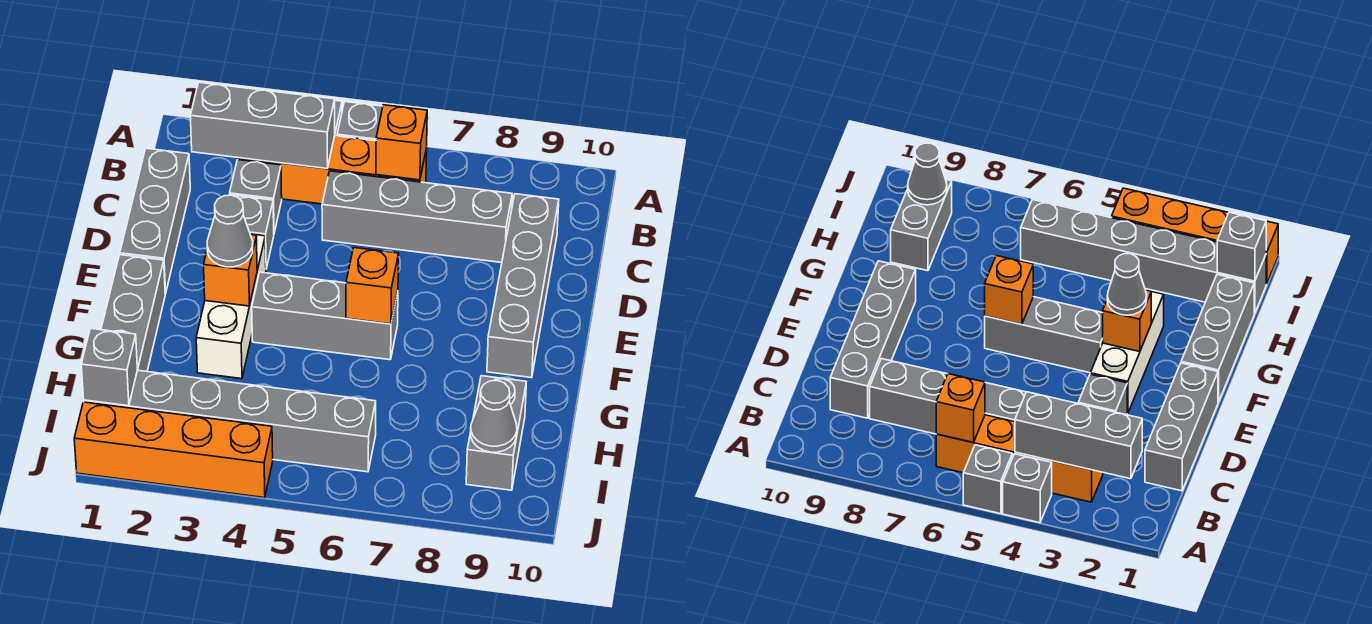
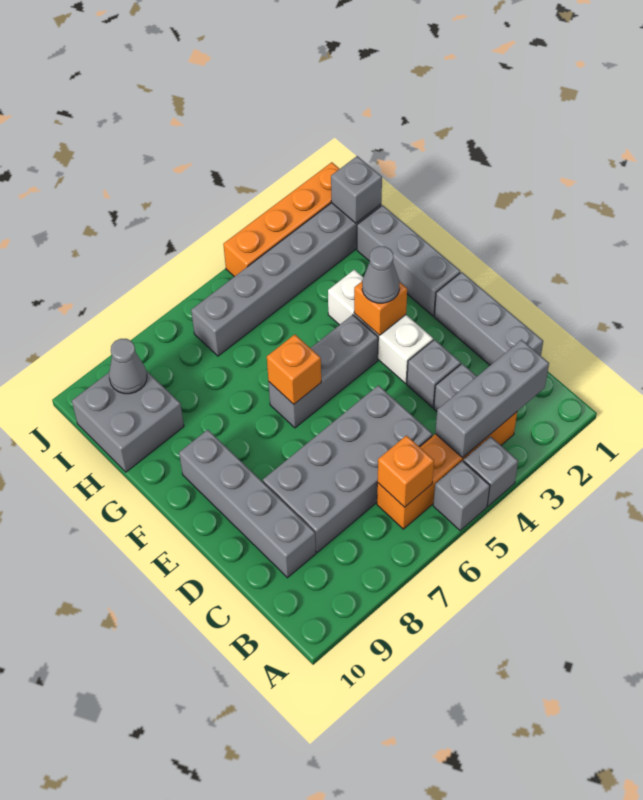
grey brick C5:C8 level 1 -> grey brick C5:D8 level 1
grey brick H9:I9 level 1 -> grey brick H9:I10 level 1

